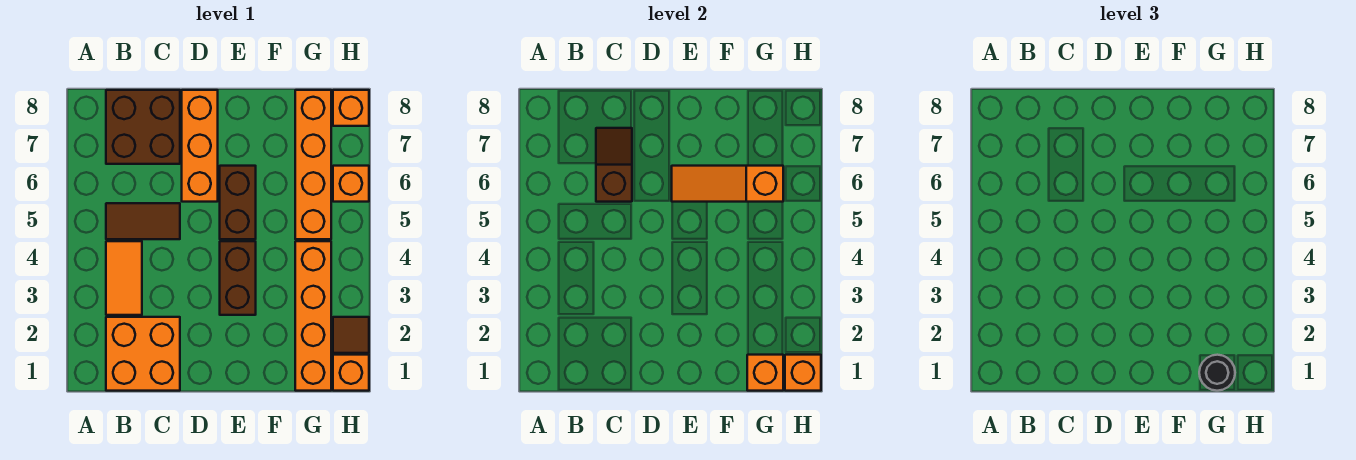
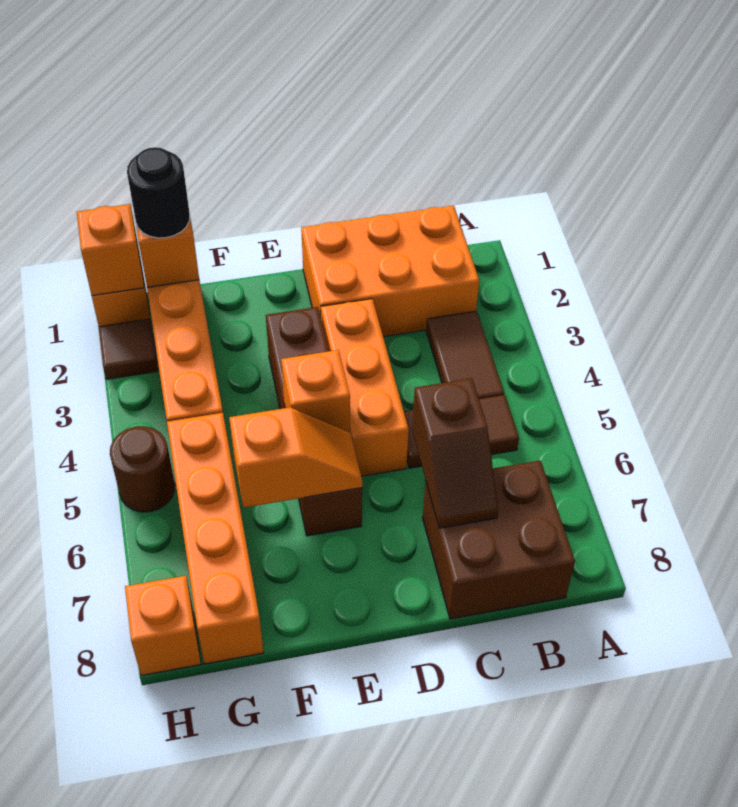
orange brick B1:C2 level 1 -> orange brick B1:D2 level 1
orange tile B3:B4 level 1 -> brown tile B3:B4 level 1
orange brick D6:D8 level 1 -> orange brick D3:D5 level 1
orange slope E6:G6 level 2 top G -> orange slope E6:F6 level 2 top F
none -> brown round brick H5 level 1
orange brick H6 level 1 -> orange brick E5 level 2

